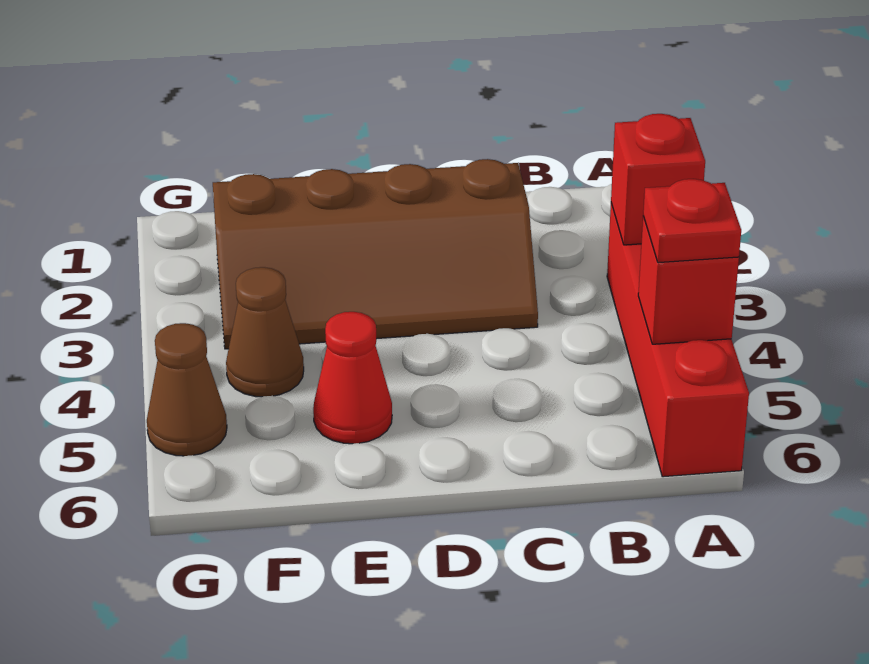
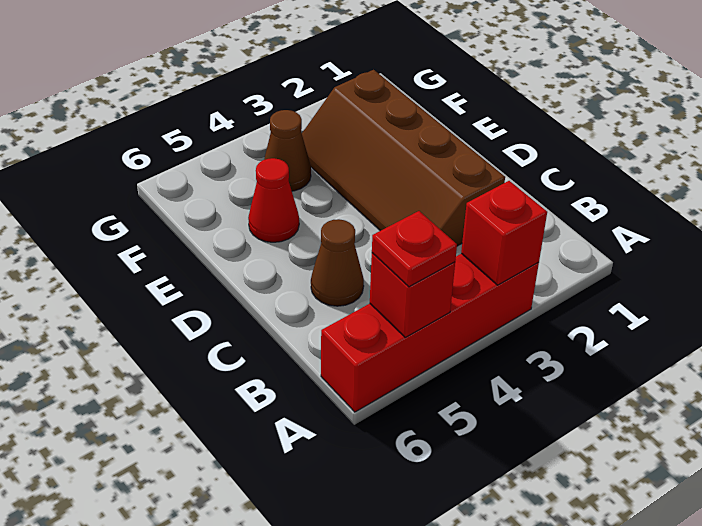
brown cone G5 level 1 -> brown cone C5 level 1

